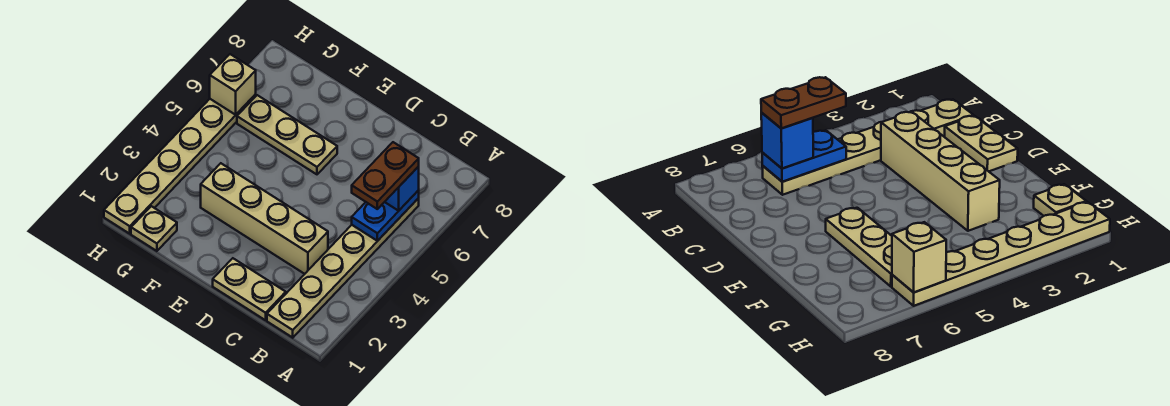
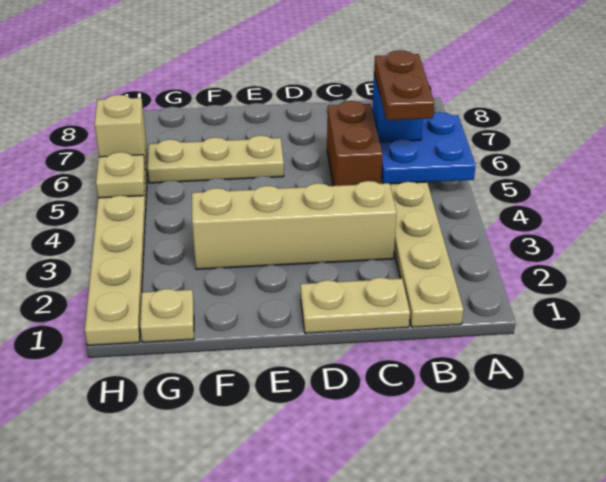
blue plate B5:B6 level 2 -> blue plate A5:B6 level 2
none -> brown brick C5:C6 level 1
none -> tan plate H5 level 2

